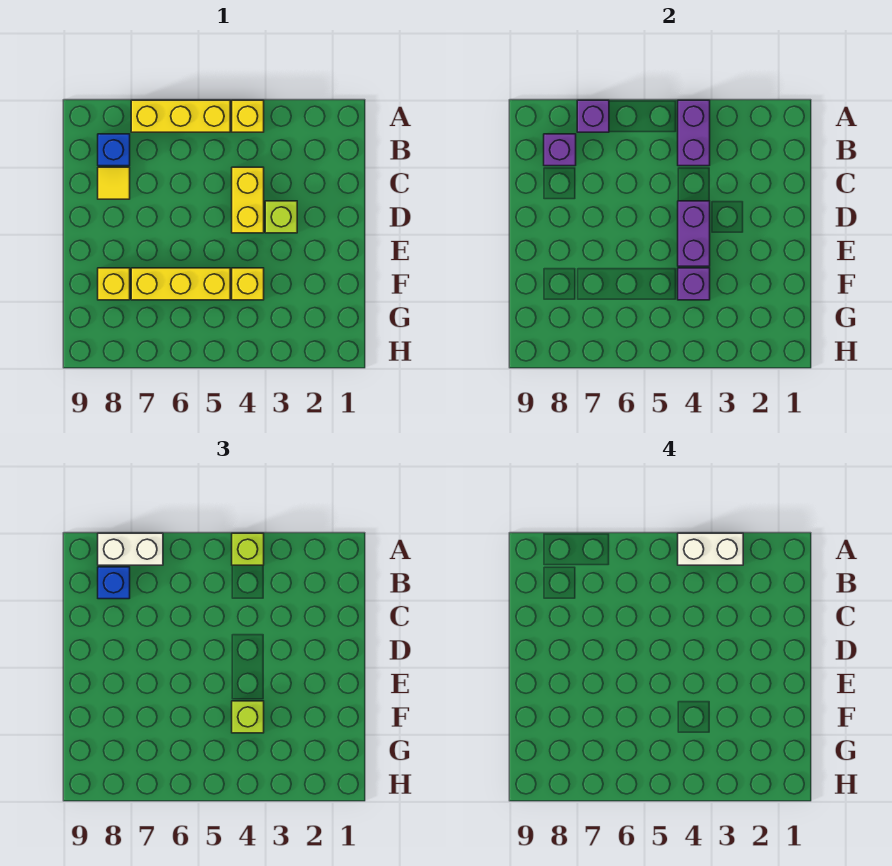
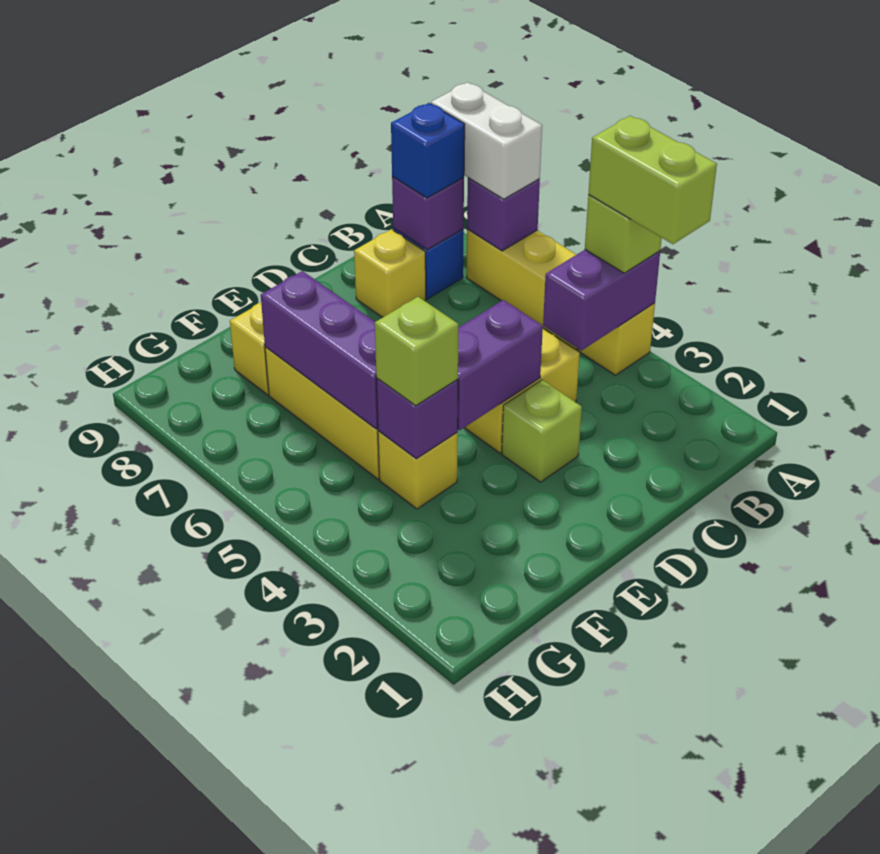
white brick A3:A4 level 4 -> lime brick A3:A4 level 4
yellow tile C8 level 1 -> yellow brick C8 level 1
none -> purple brick F5:F7 level 2

